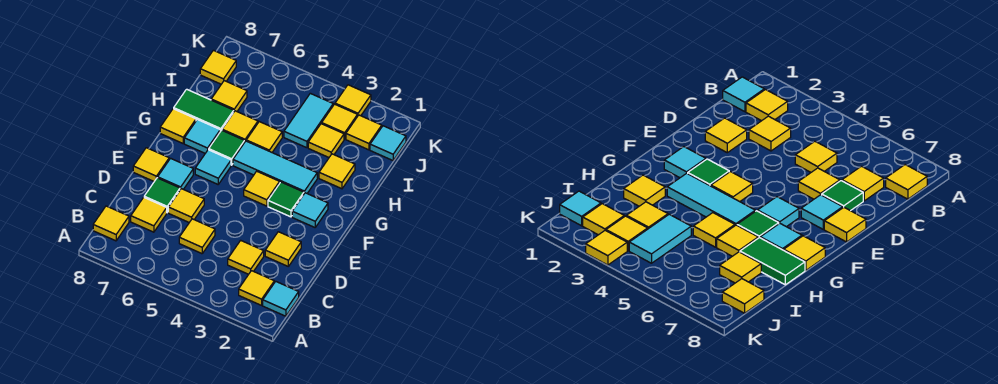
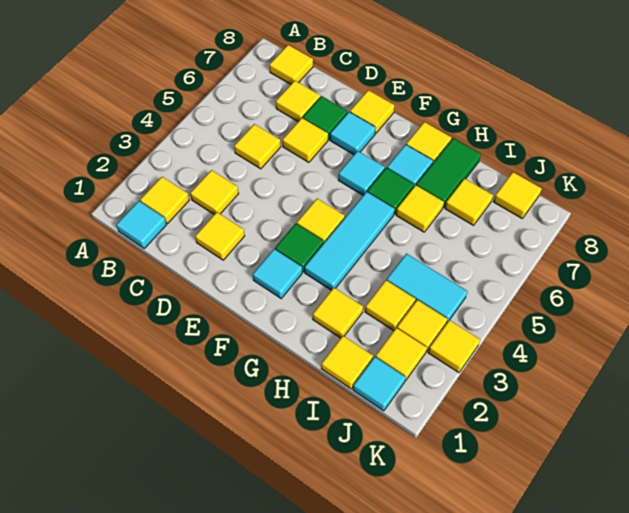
yellow tile H5 level 1 -> yellow tile I1 level 1

